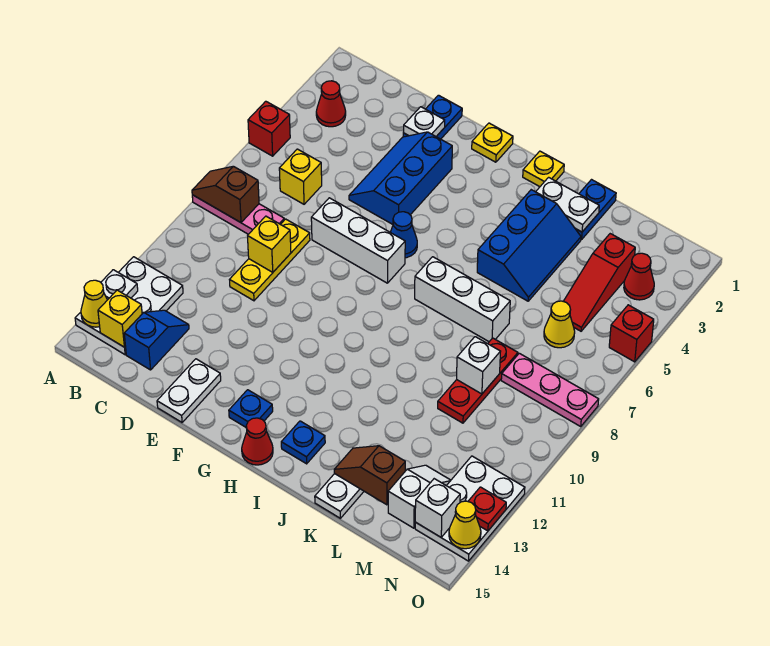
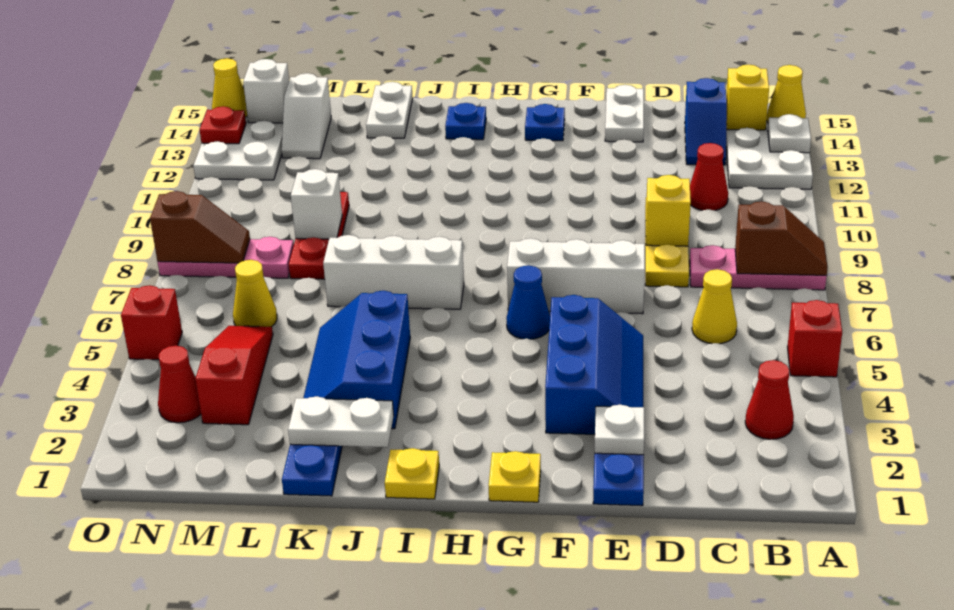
yellow brick C6 level 1 -> yellow cone C6 level 1
red cone H15 level 1 -> red cone C11 level 1
brown slope K14:L14 level 2 top L -> brown slope N8:O8 level 2 top O

